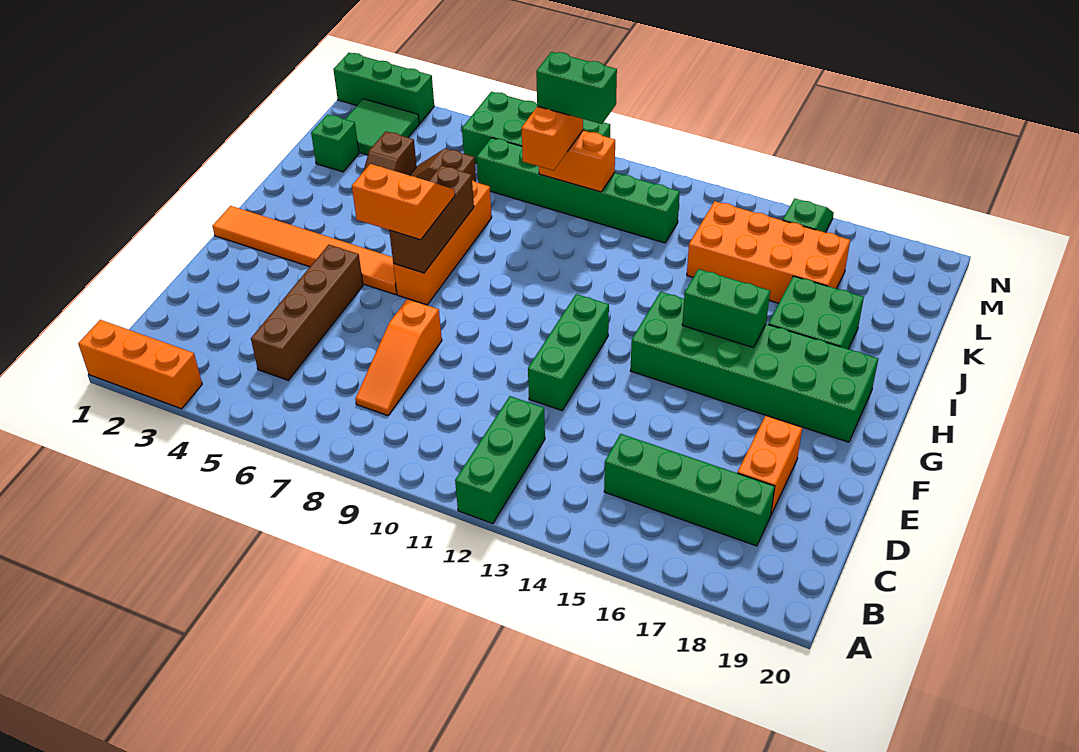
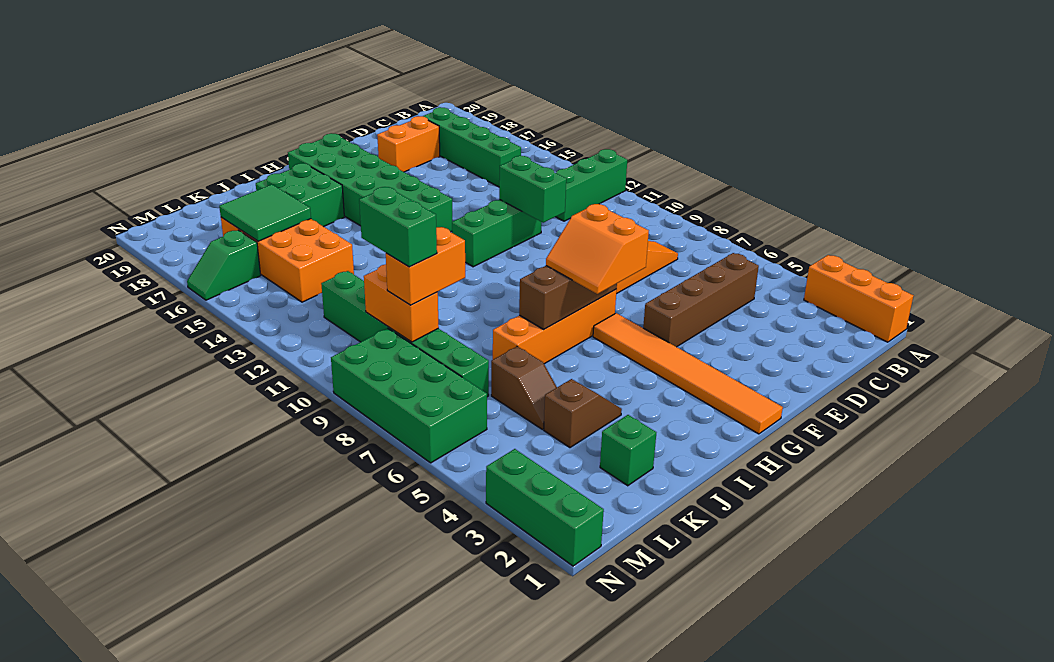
green brick H15:H16 level 2 -> green brick E11:E12 level 2
green tile L2:M3 level 1 -> green tile K16:L17 level 2

